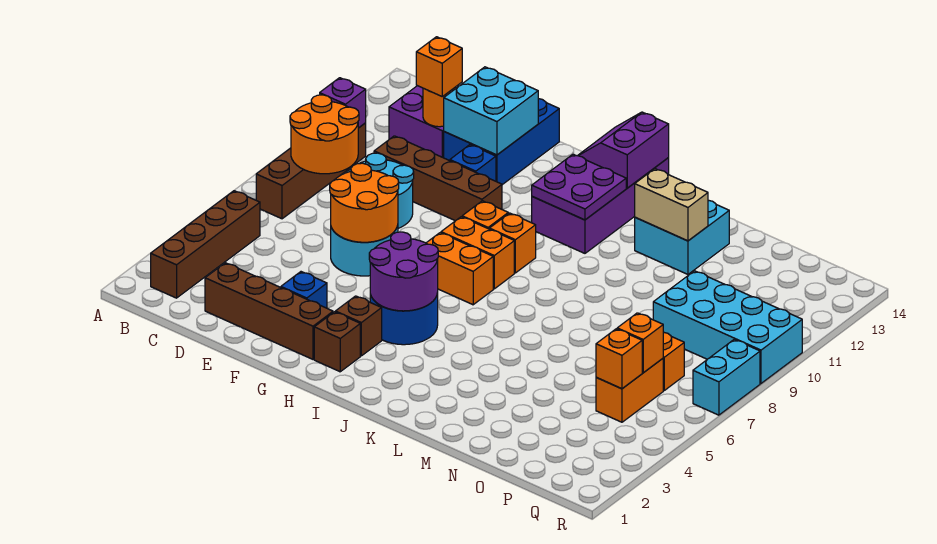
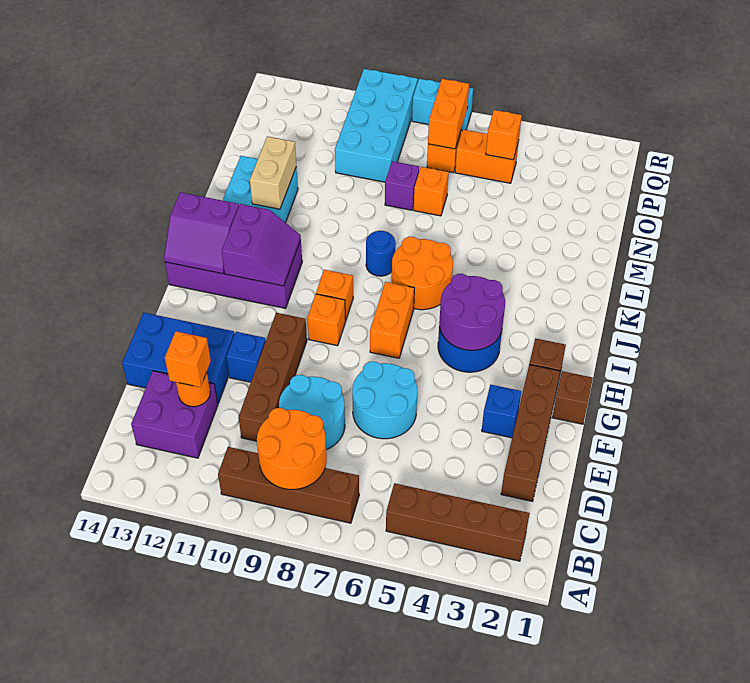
purple brick B10 level 2 -> purple brick N8 level 1
orange round brick E6:F7 level 2 -> orange round brick J6:K7 level 1
cyan brick E12:F13 level 2 -> none
brown brick H3 level 1 -> brown brick G1 level 1
orange brick H8:I8 level 1 -> orange brick P7:Q7 level 2
purple plate I11:J12 level 2 -> purple slope I11:J12 level 2 top 12
none -> blue round brick K8 level 1
orange brick P6 level 2 -> orange brick N7 level 1

